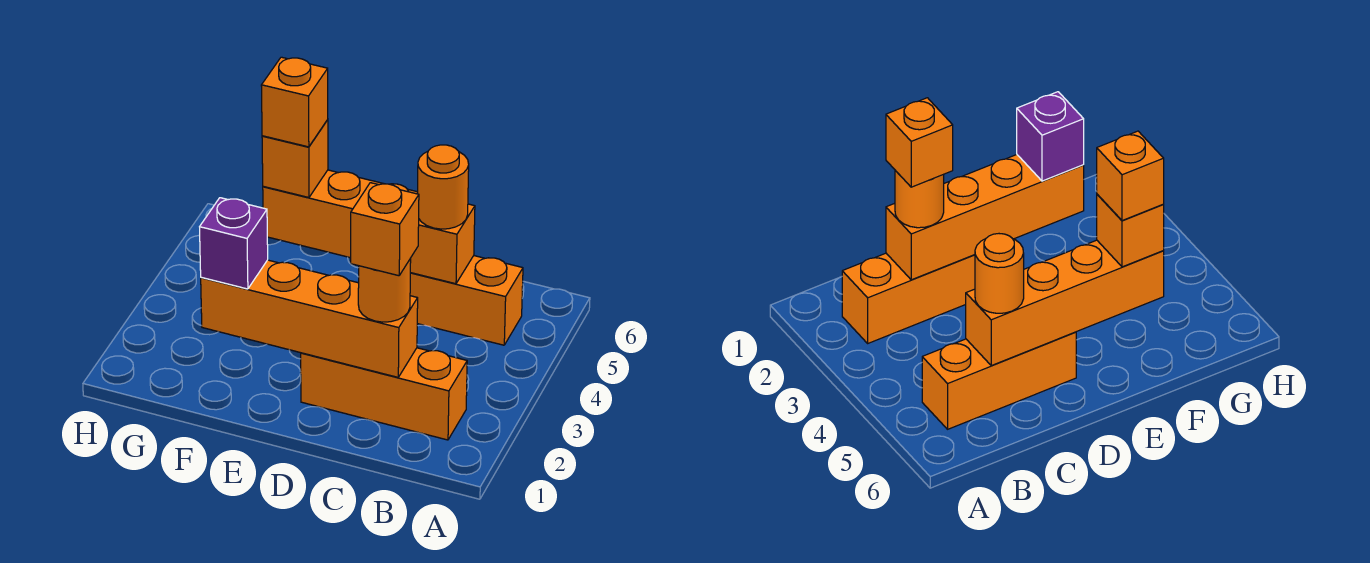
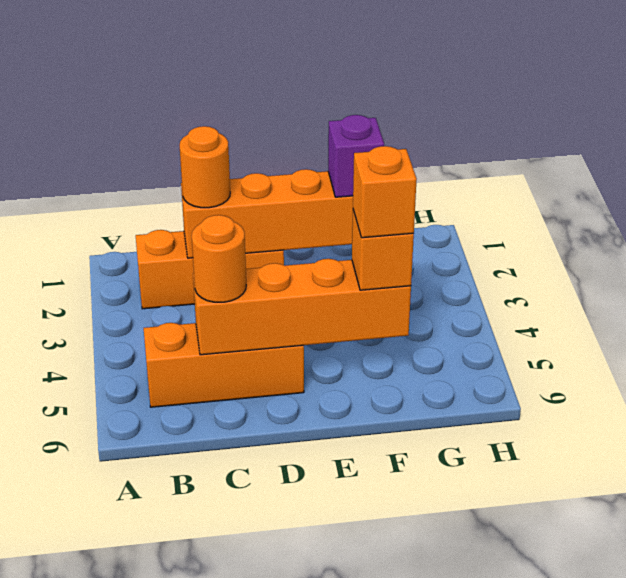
orange brick C2 level 4 -> none

